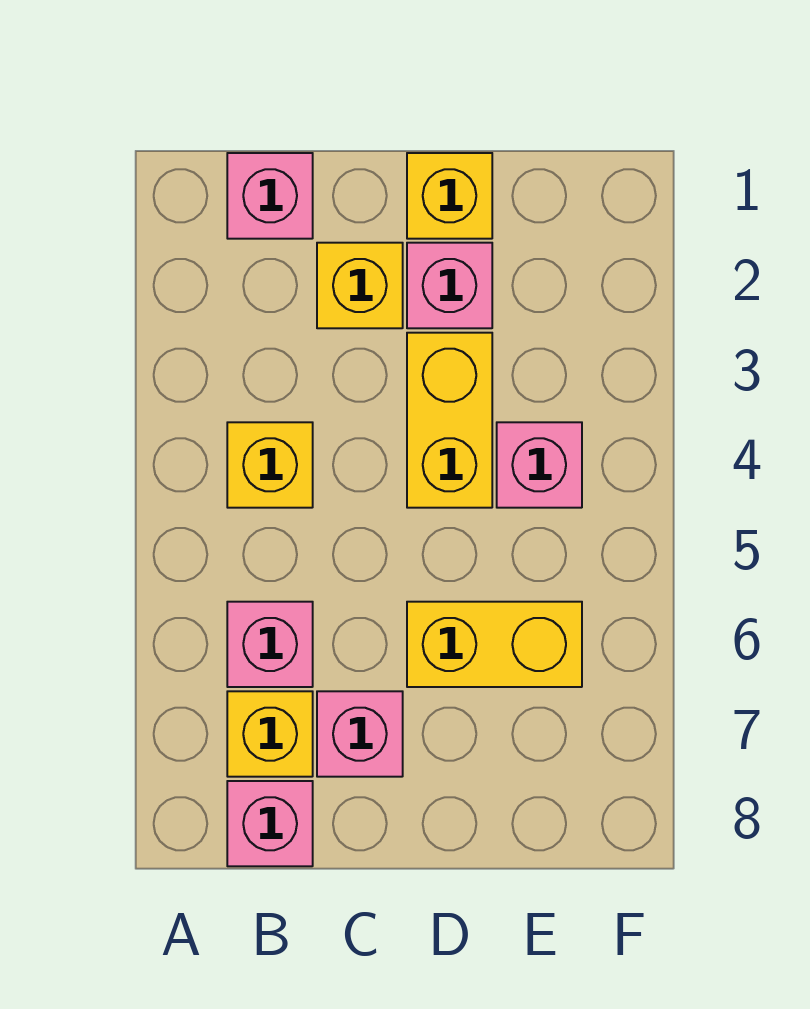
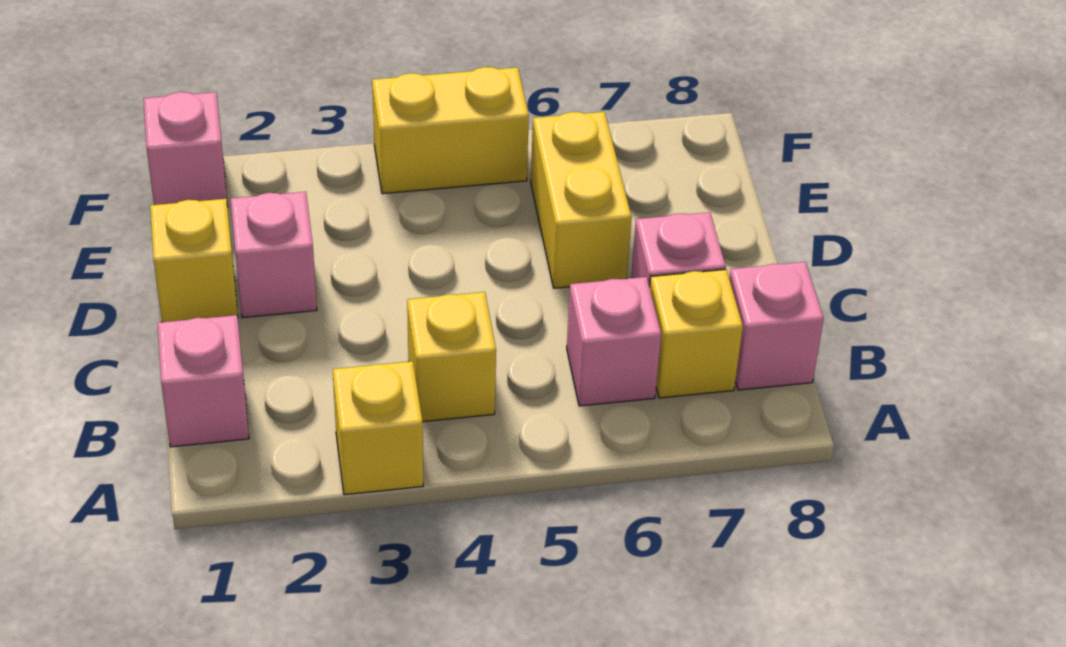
yellow brick C2 level 1 -> yellow brick A3 level 1
yellow brick D3:D4 level 1 -> yellow brick F4:F5 level 1
pink brick E4 level 1 -> pink brick F1 level 1

